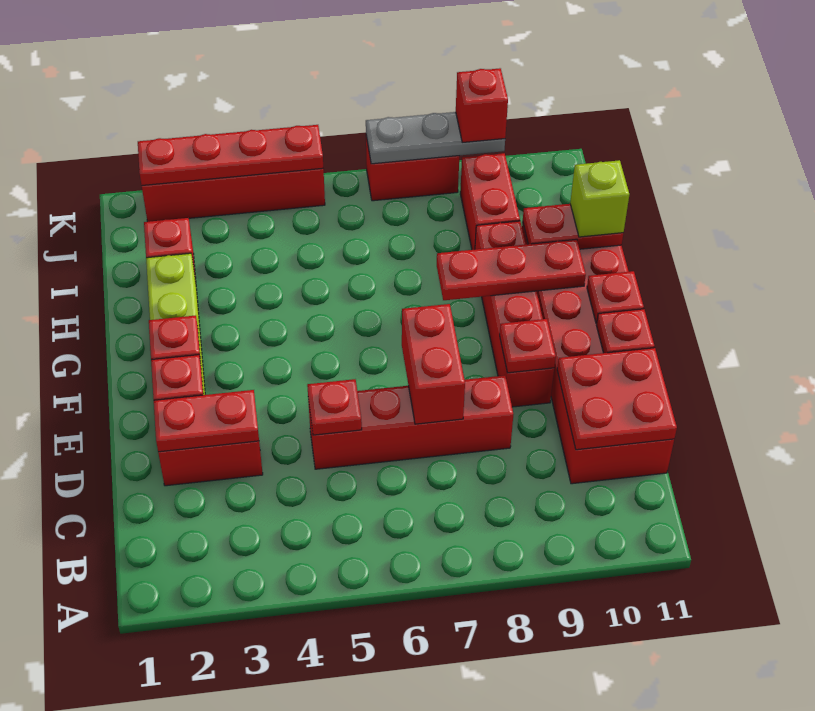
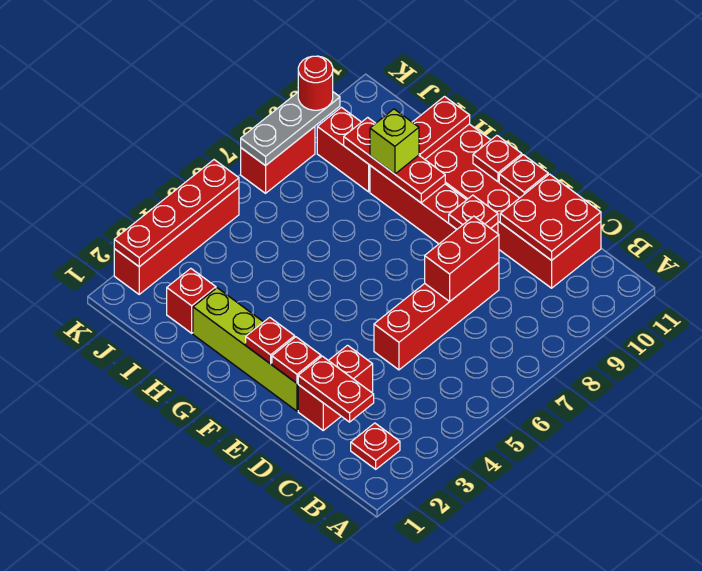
red plate D2:D3 level 2 -> red plate C2:D2 level 2
red plate D5 level 2 -> red plate B2 level 1
red brick D7:E7 level 2 -> red brick D7:D8 level 2
red plate G8:G10 level 2 -> red plate G9:I9 level 2
lime brick H11 level 3 -> lime brick H9 level 3
red brick K9 level 3 -> red round brick K9 level 3

